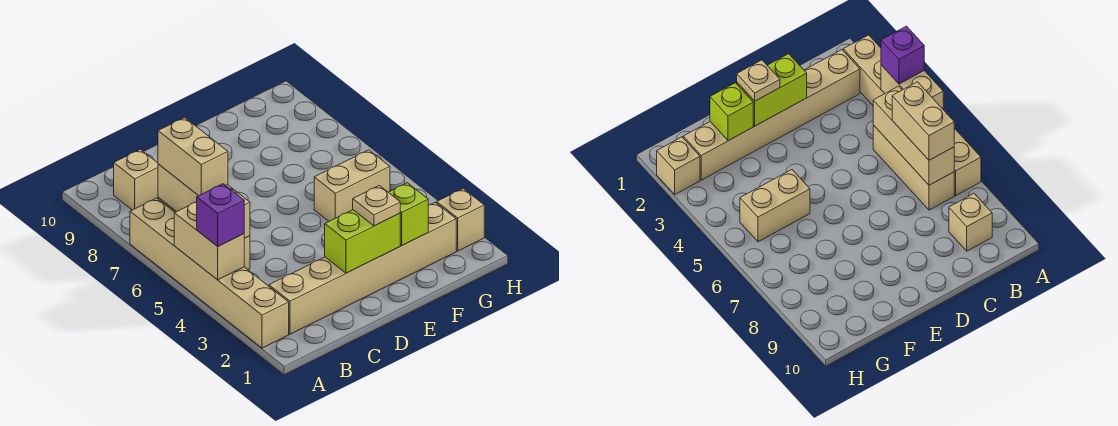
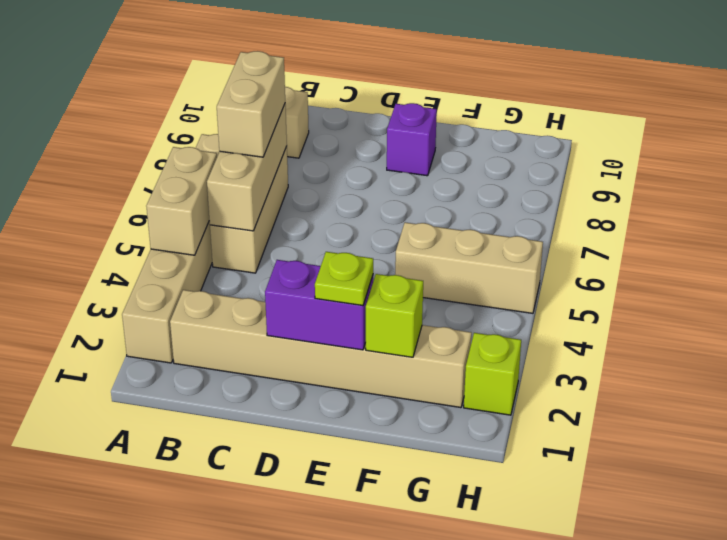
purple brick A4 level 3 -> purple brick E9 level 1
lime brick D2:E2 level 2 -> purple brick D2:E2 level 2
tan plate E2 level 3 -> lime plate E2 level 3
tan brick F5:G5 level 1 -> tan brick F5:H5 level 1
tan brick H2 level 1 -> lime brick H2 level 1

